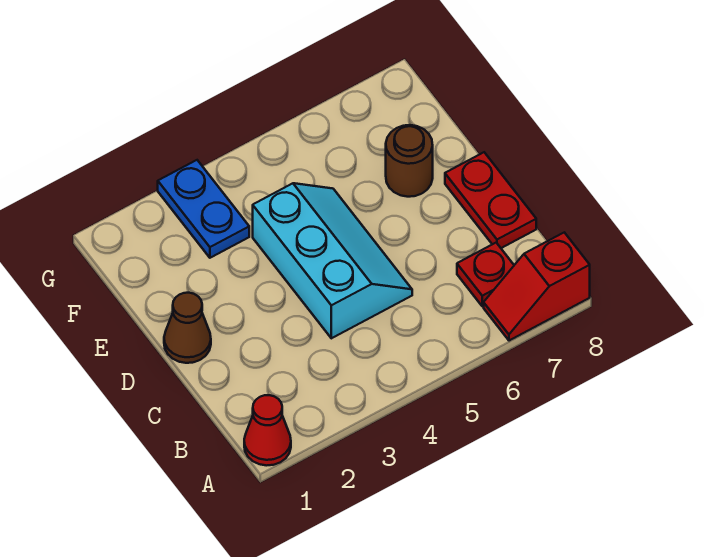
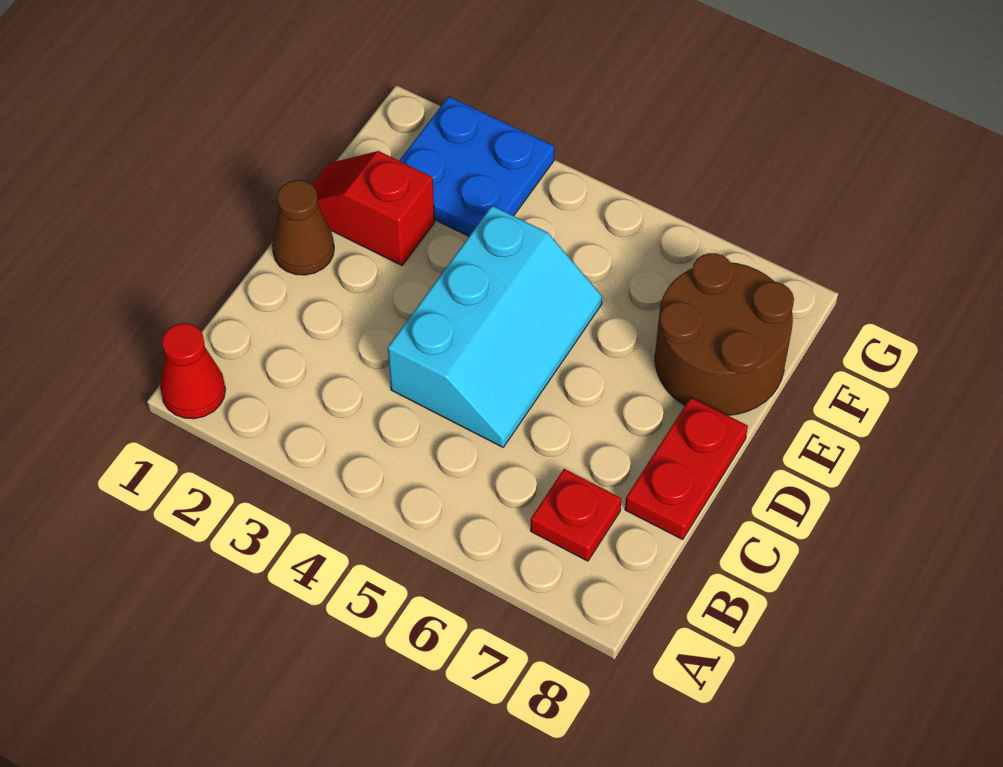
red slope A7:A8 level 1 top 8 -> red slope E1:E2 level 1 top 2
brown round brick E7 level 1 -> brown round brick E7:F8 level 1
blue plate F3:G3 level 1 -> blue plate F2:G3 level 1

